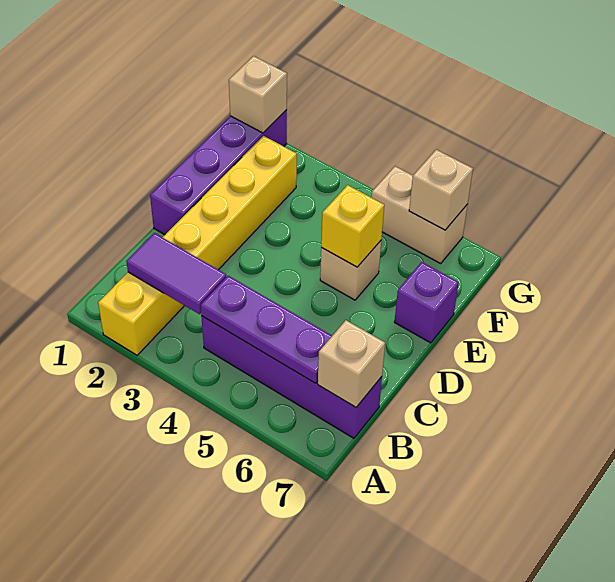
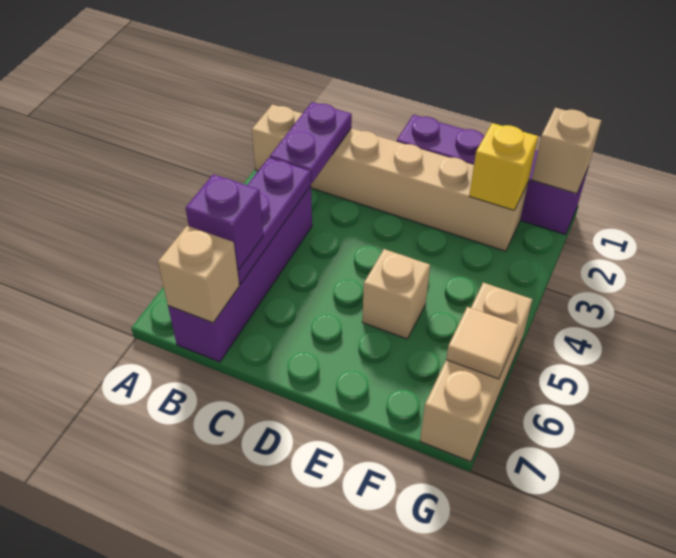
yellow brick A2:F2 level 1 -> tan brick A2:F2 level 1
purple tile B2:B3 level 2 -> purple plate B2:B3 level 2
yellow brick E5 level 2 -> yellow brick F2 level 2
purple brick E7 level 1 -> purple brick B6 level 3
tan brick G5:G6 level 1 -> tan brick G5:G7 level 1
tan brick G6 level 2 -> tan tile G6 level 2

